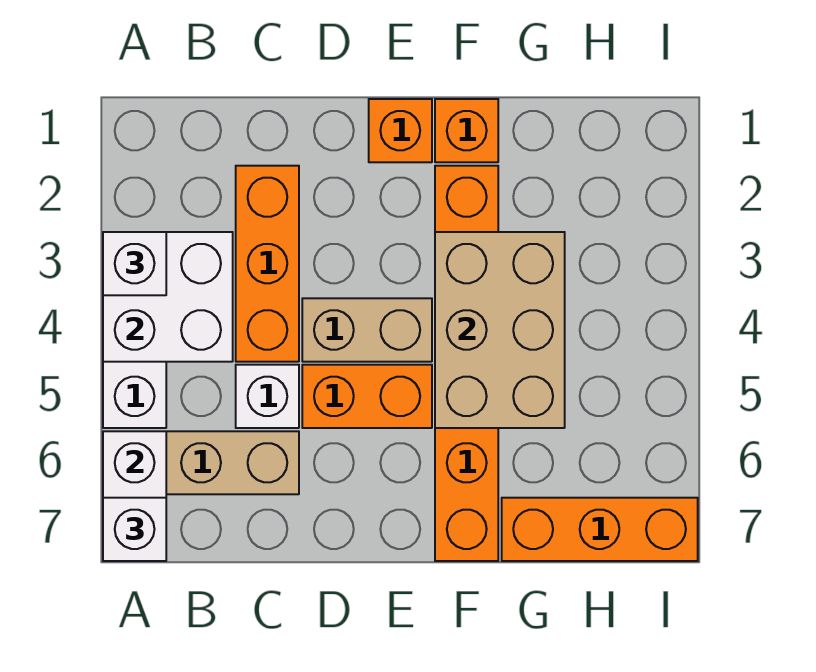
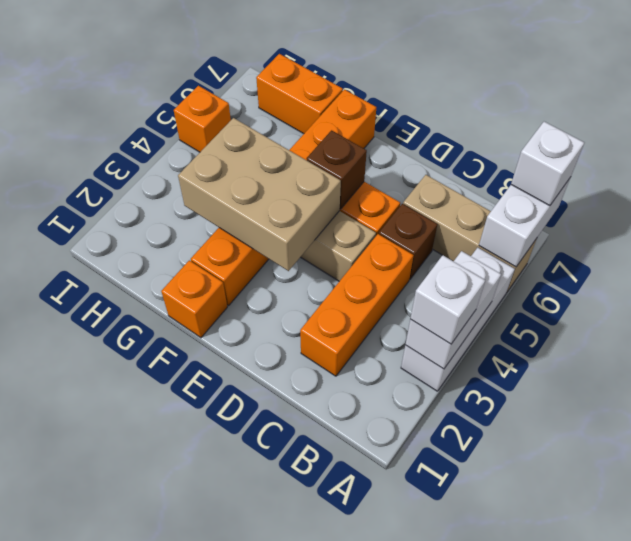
white brick A3:B4 level 2 -> white brick A3:A4 level 2
white brick C5 level 1 -> brown brick C5 level 1
orange brick E1 level 1 -> orange brick I5 level 1
none -> brown brick E5 level 2
tan brick F3:G5 level 2 -> tan brick E3:G4 level 2
orange brick G7:I7 level 1 -> orange brick G7:H7 level 1

